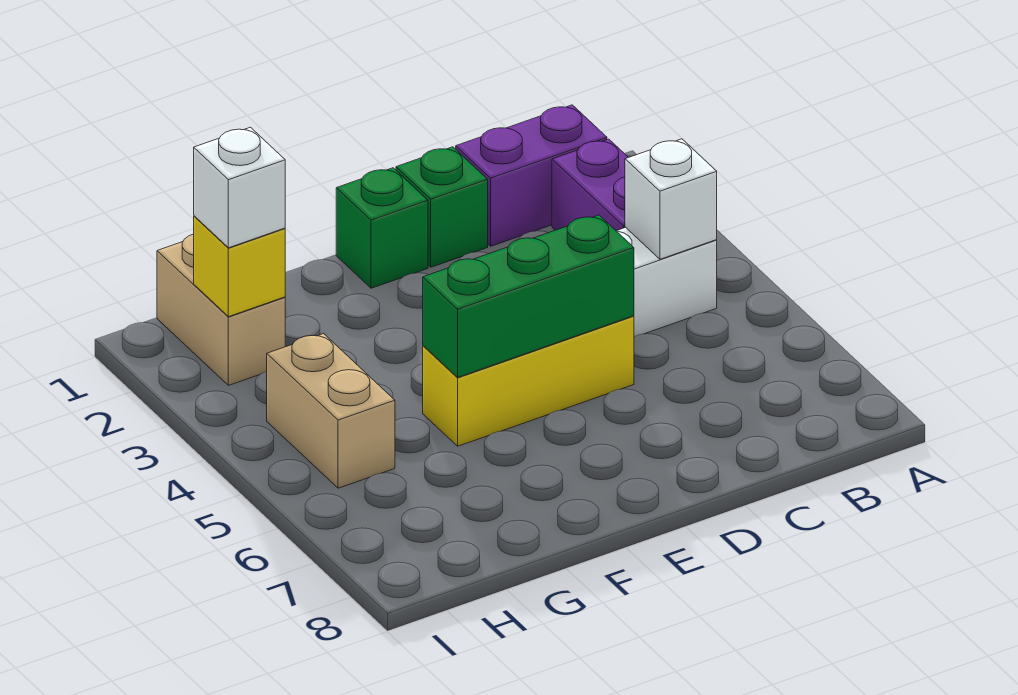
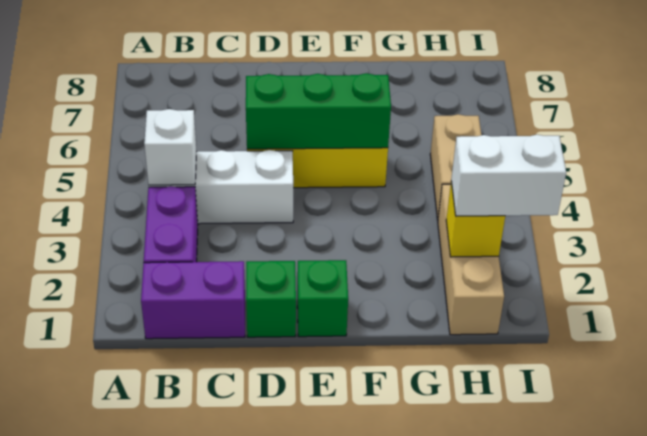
tan brick H1:H2 level 1 -> tan brick H1:H3 level 1
white brick H2 level 3 -> white brick H2:I2 level 3

